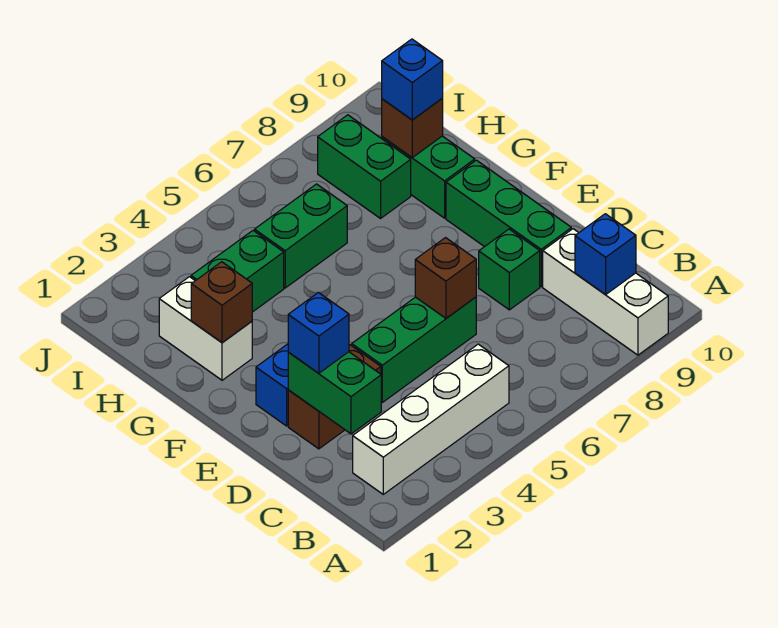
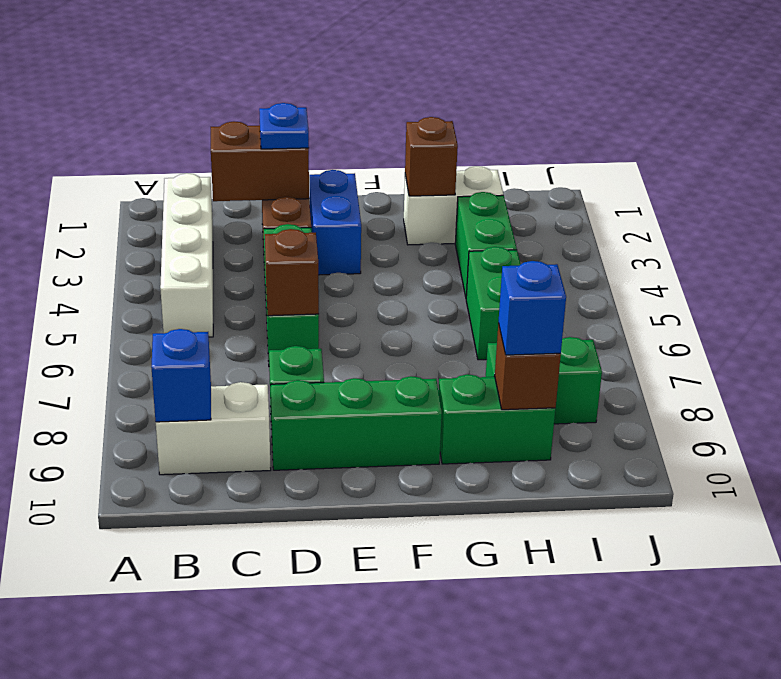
white brick A9:C9 level 1 -> white brick B9:C9 level 1
green brick C2:D2 level 2 -> brown brick C2:D2 level 2
blue brick D2 level 3 -> blue plate D2 level 3

